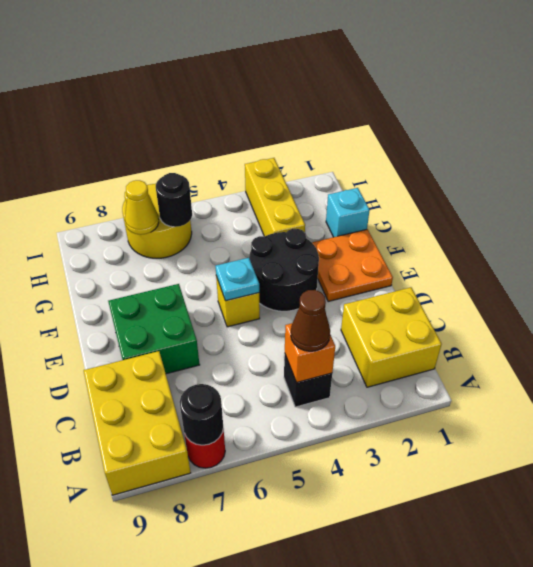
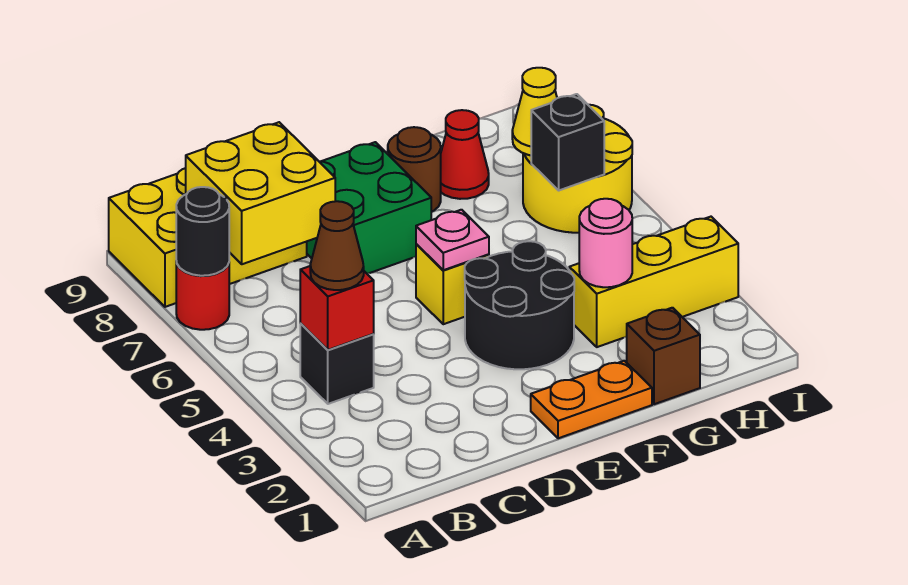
yellow brick B1:C2 level 1 -> yellow brick B7:C8 level 2
orange brick B4 level 2 -> red brick B4 level 2
orange plate E1:F2 level 1 -> orange plate E1:F1 level 1
cyan plate E5 level 2 -> pink plate E5 level 2
none -> brown round brick F8 level 1
cyan brick G1 level 1 -> brown brick G1 level 1
none -> pink round brick G3 level 2
none -> red cone G8 level 1
black round brick H6 level 2 -> black brick H6 level 2

